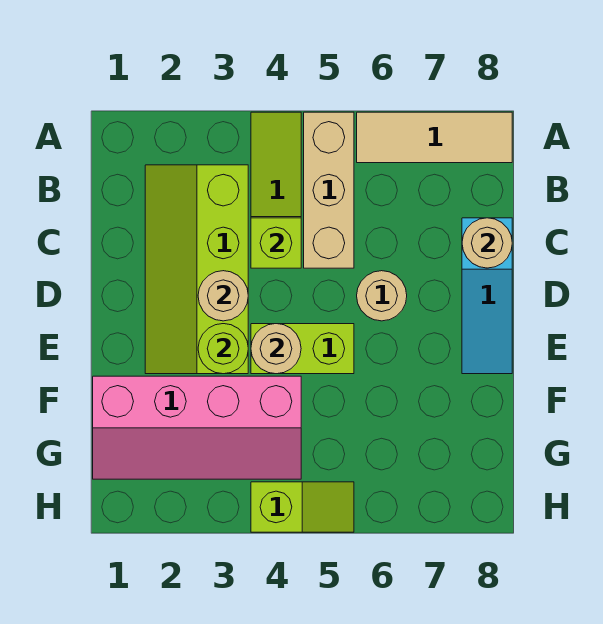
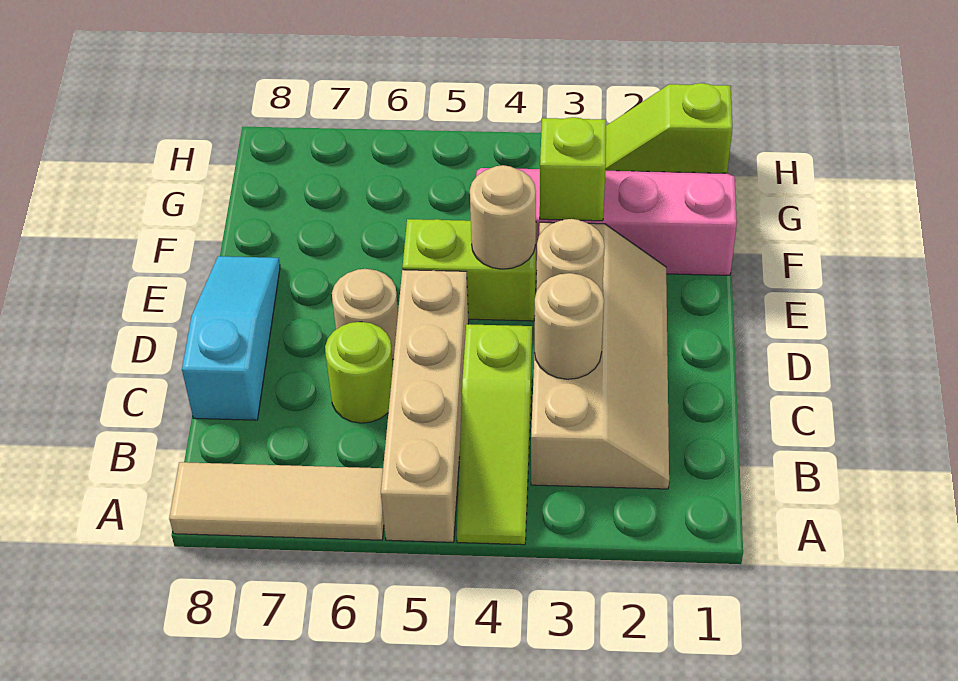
tan brick A5:C5 level 1 -> tan brick A5:D5 level 1
lime slope B2:E3 level 1 top 3 -> tan slope B2:E3 level 1 top 3
lime brick C4 level 2 -> lime brick F3 level 2
tan round brick C8 level 2 -> tan round brick C3 level 2
lime round brick E3 level 2 -> lime round brick C6 level 1
lime slope H4:H5 level 1 top 4 -> lime slope H1:H2 level 1 top 1

